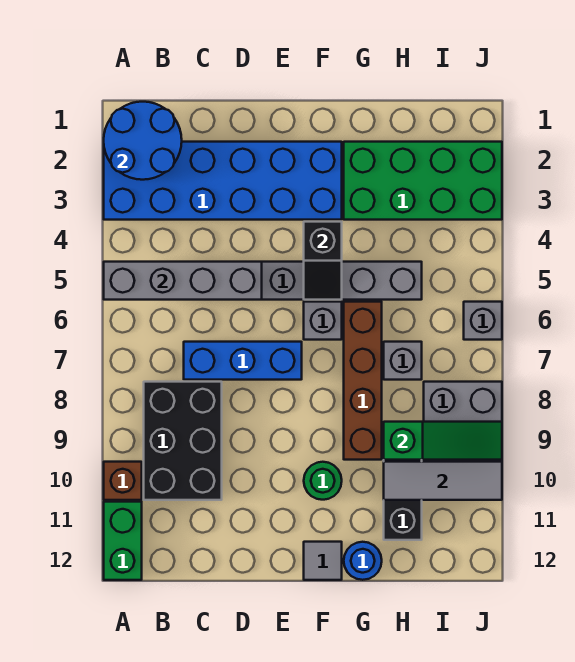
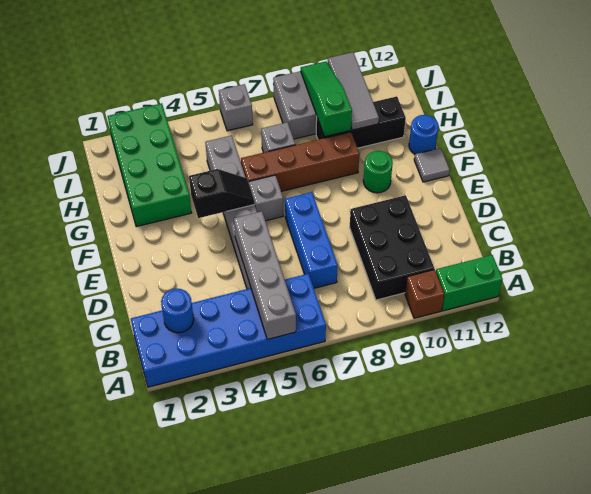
blue round brick A1:B2 level 2 -> blue round brick B2 level 2
blue brick A2:F3 level 1 -> blue brick A1:B6 level 1
black brick B8:C10 level 1 -> black brick B9:D10 level 1

